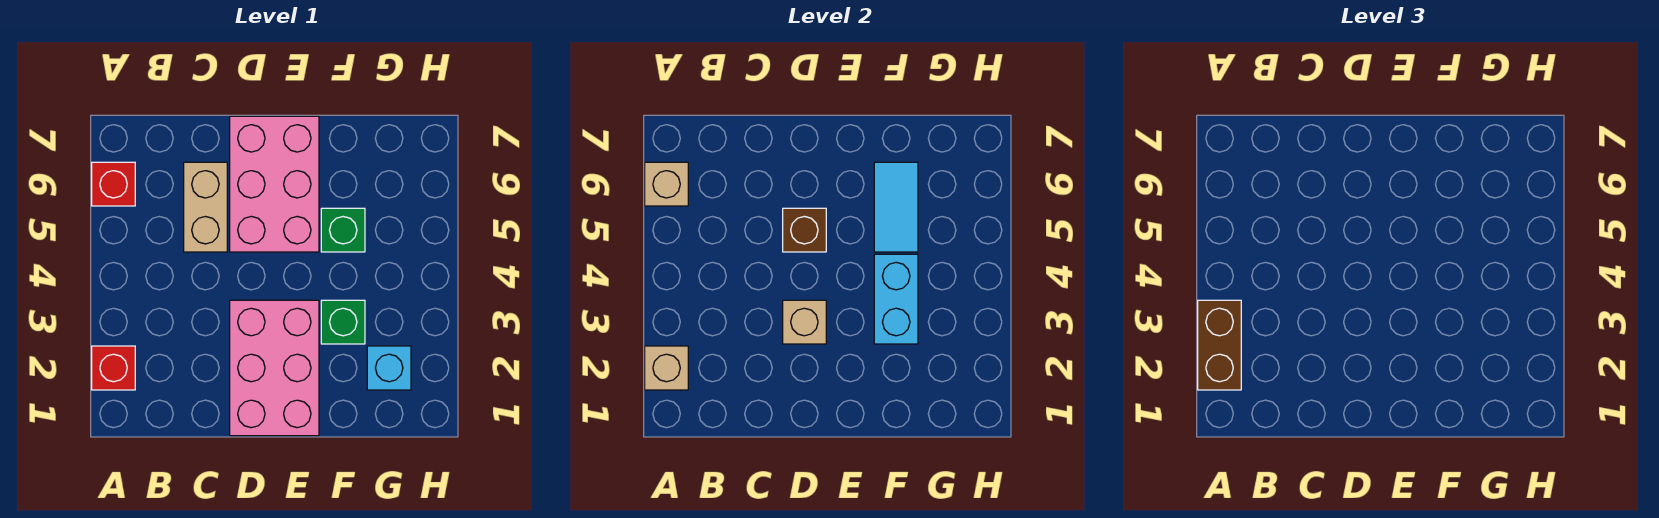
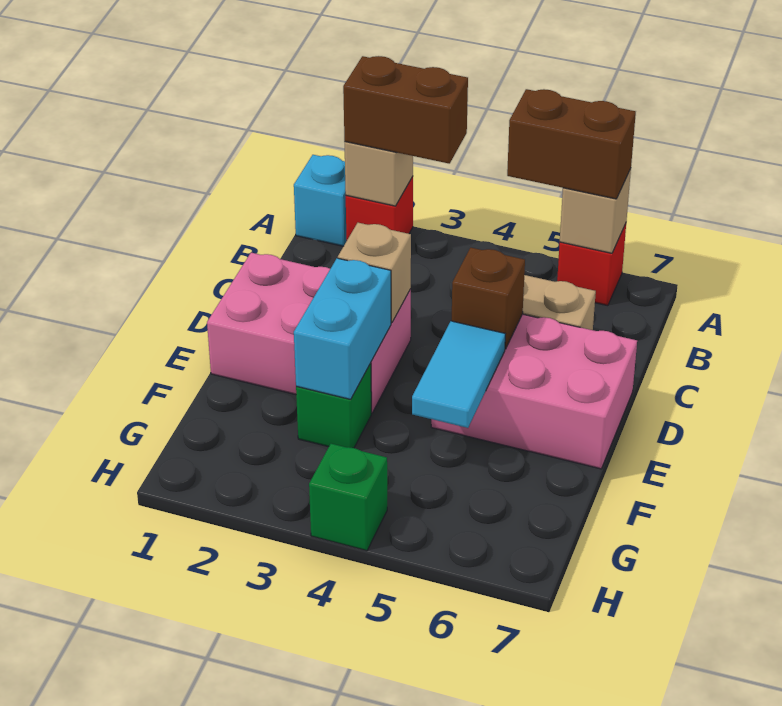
none -> brown brick A5:A6 level 3
cyan brick F3:F4 level 2 -> cyan brick E3:F3 level 2
green brick F5 level 1 -> green brick H4 level 1
cyan tile F5:F6 level 2 -> cyan tile E5:F5 level 2
cyan brick G2 level 1 -> cyan brick A1 level 1

